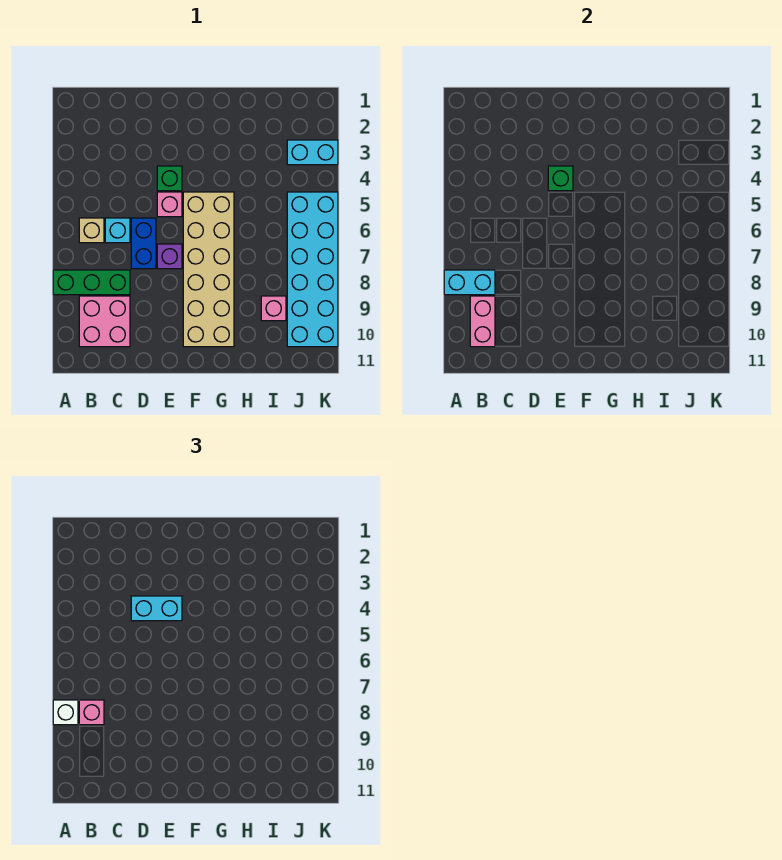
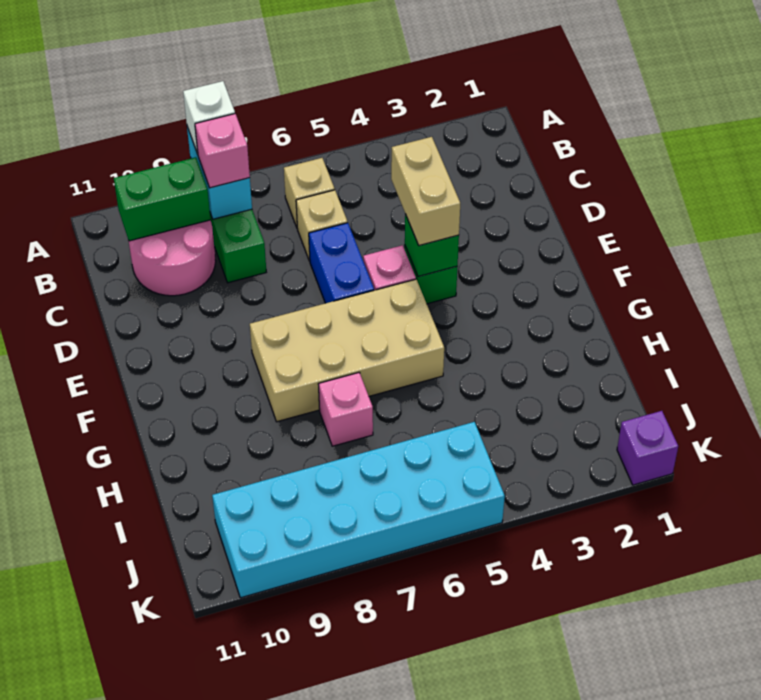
pink brick B9:C10 level 1 -> pink round brick B9:C10 level 1
pink brick B9:B10 level 2 -> green brick B9:B10 level 2
cyan brick C6 level 1 -> tan brick C6 level 1
cyan brick D4:E4 level 3 -> tan brick D4:E4 level 3
blue brick D6:D7 level 1 -> blue brick D6:E6 level 1
purple brick E7 level 1 -> purple brick K1 level 1
tan brick F5:G10 level 1 -> tan brick F5:G8 level 1
pink brick I9 level 1 -> pink brick H7 level 1
cyan brick J3:K3 level 1 -> none

